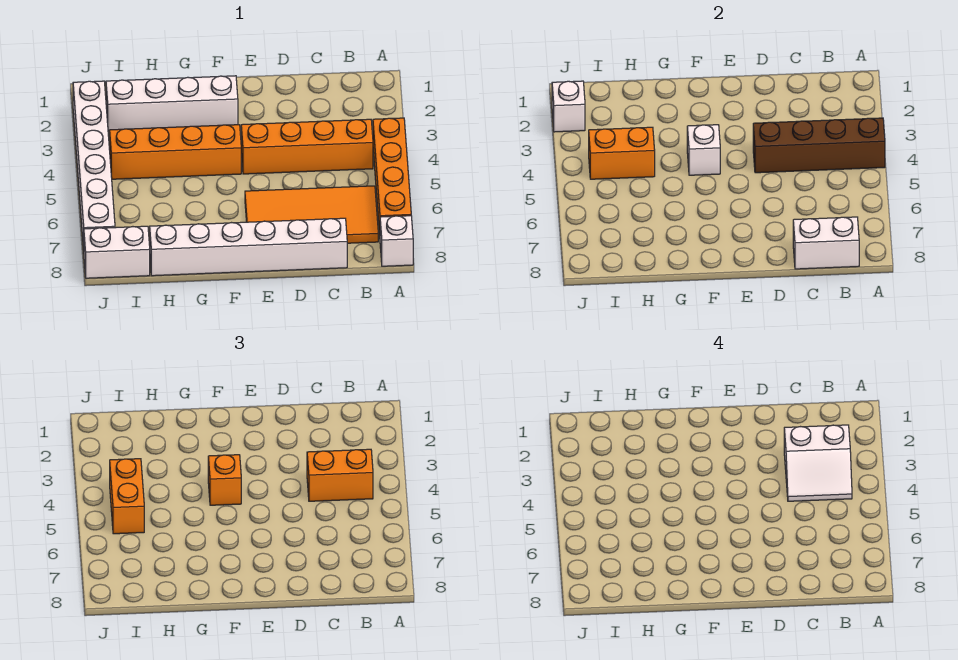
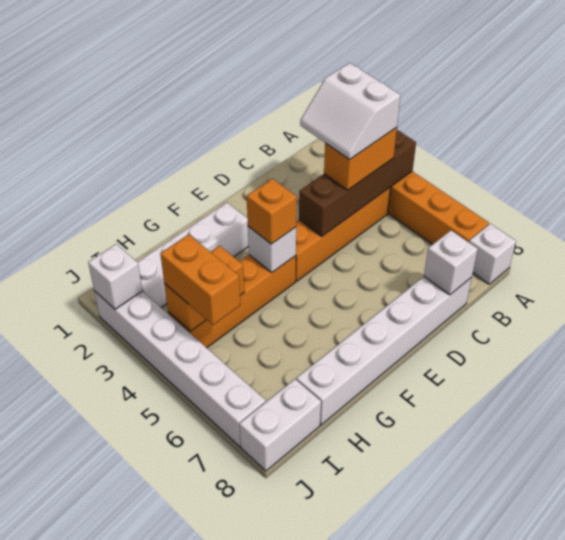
white slope B3:C4 level 4 top 3 -> white slope B3:C4 level 4 top B
orange tile B6:E7 level 1 -> none
white brick B8:C8 level 2 -> white brick C8 level 2

